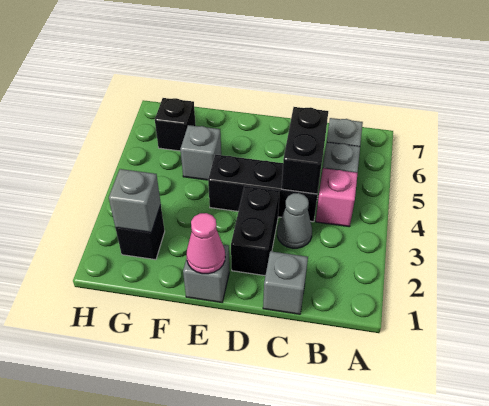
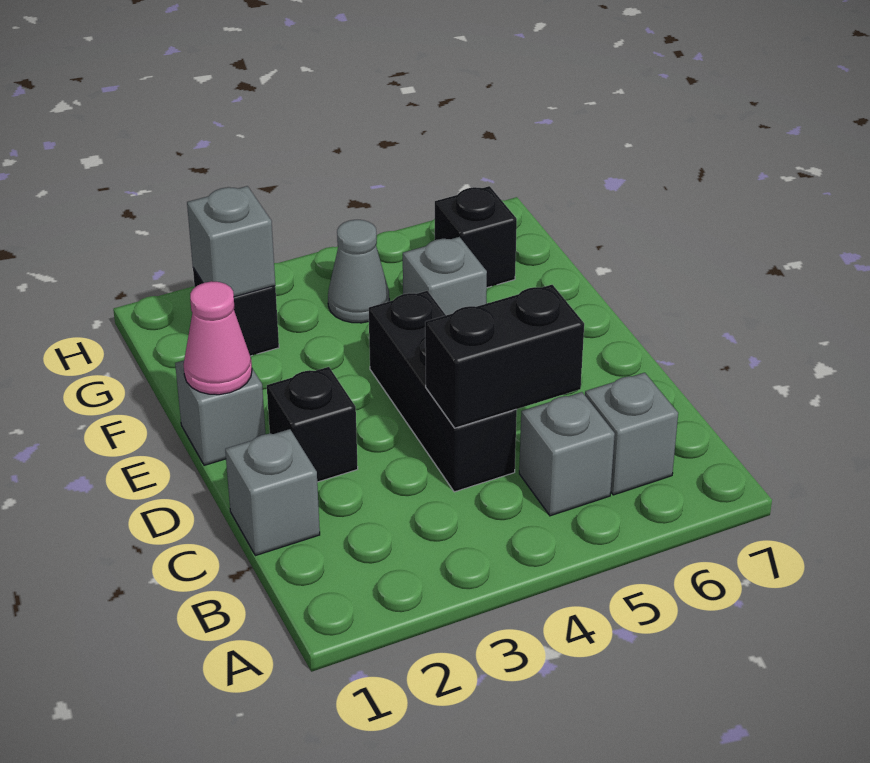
pink brick B4 level 1 -> none
grey cone C3 level 1 -> grey cone G4 level 1
black brick D2:D3 level 1 -> black brick D2 level 1

